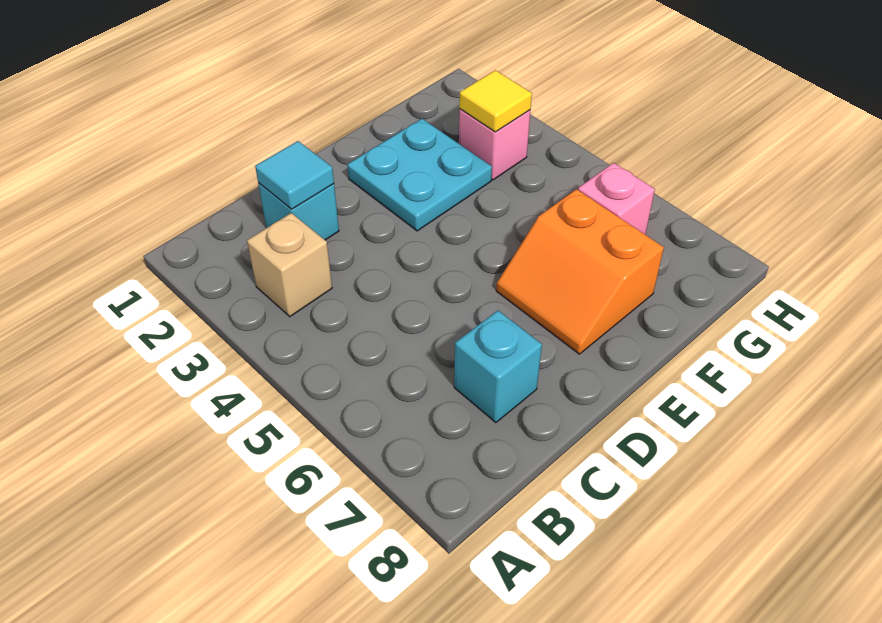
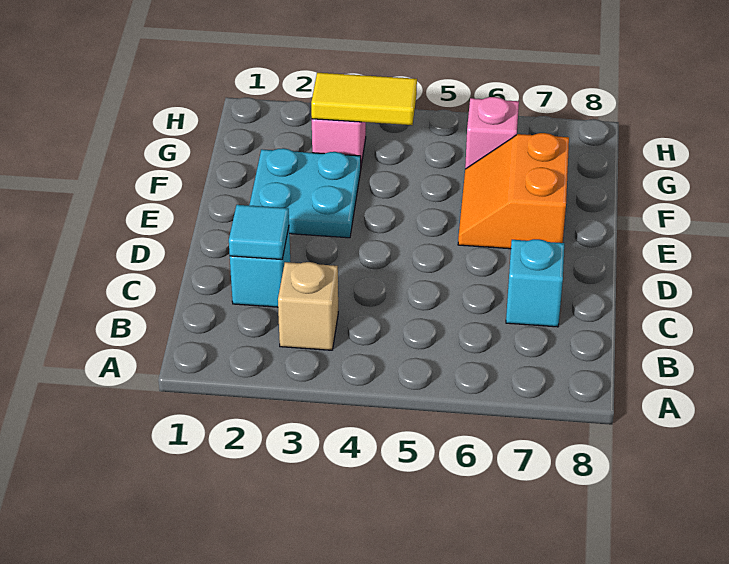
orange slope E6:F7 level 1 top F -> orange slope E6:F7 level 1 top 7
yellow tile G3 level 2 -> yellow tile G3:G4 level 2

